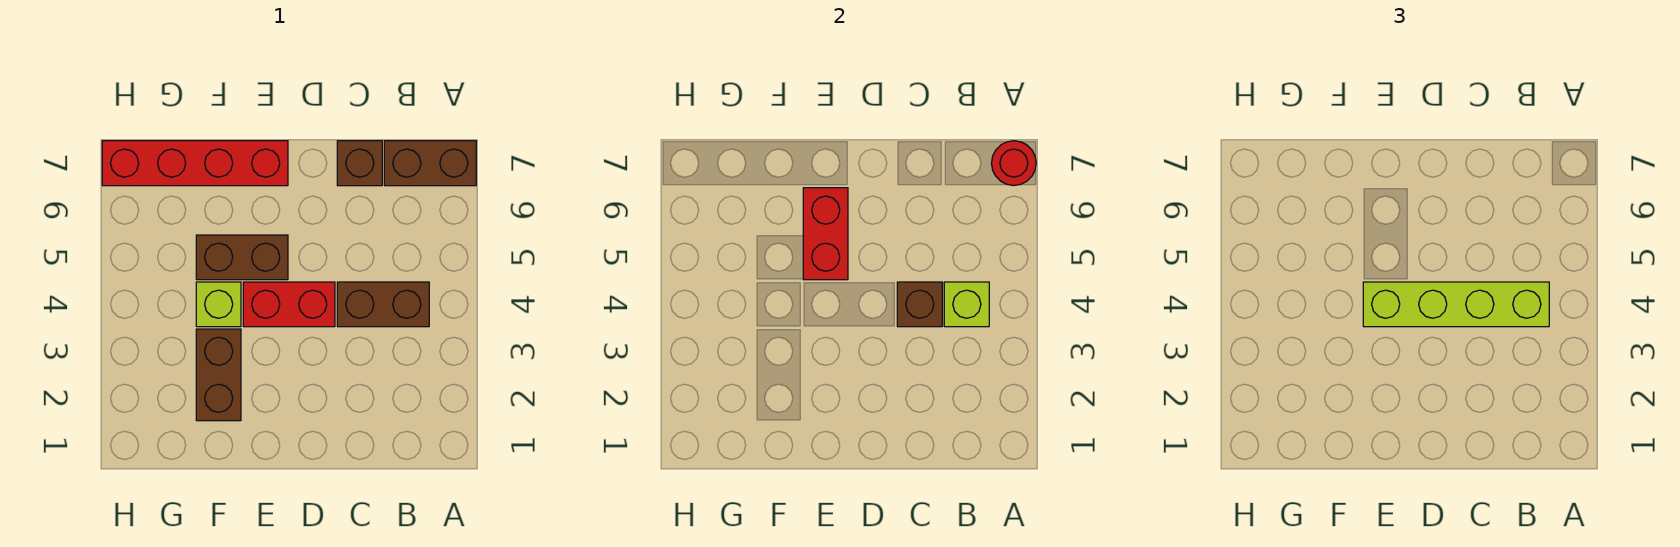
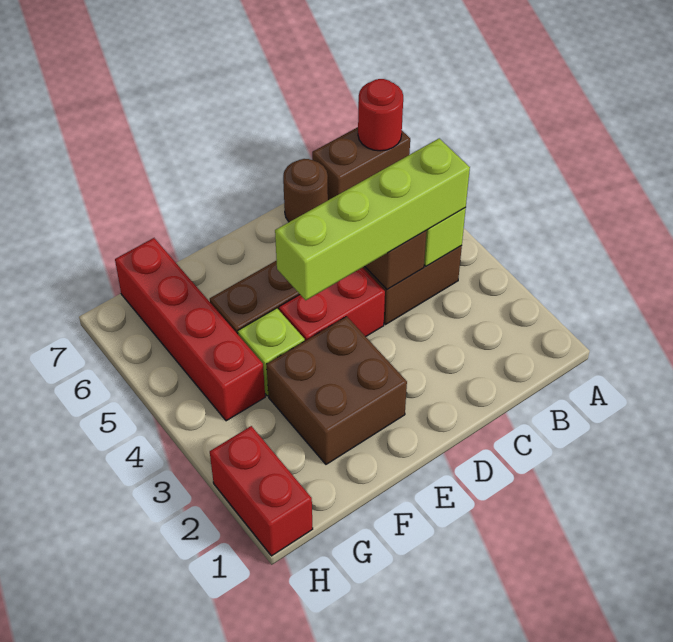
brown brick C7 level 1 -> brown round brick C7 level 1
red brick E5:E6 level 2 -> red brick H1:H2 level 1
red brick E7:H7 level 1 -> red brick G4:G7 level 1
brown brick F2:F3 level 1 -> brown brick E2:F3 level 1

